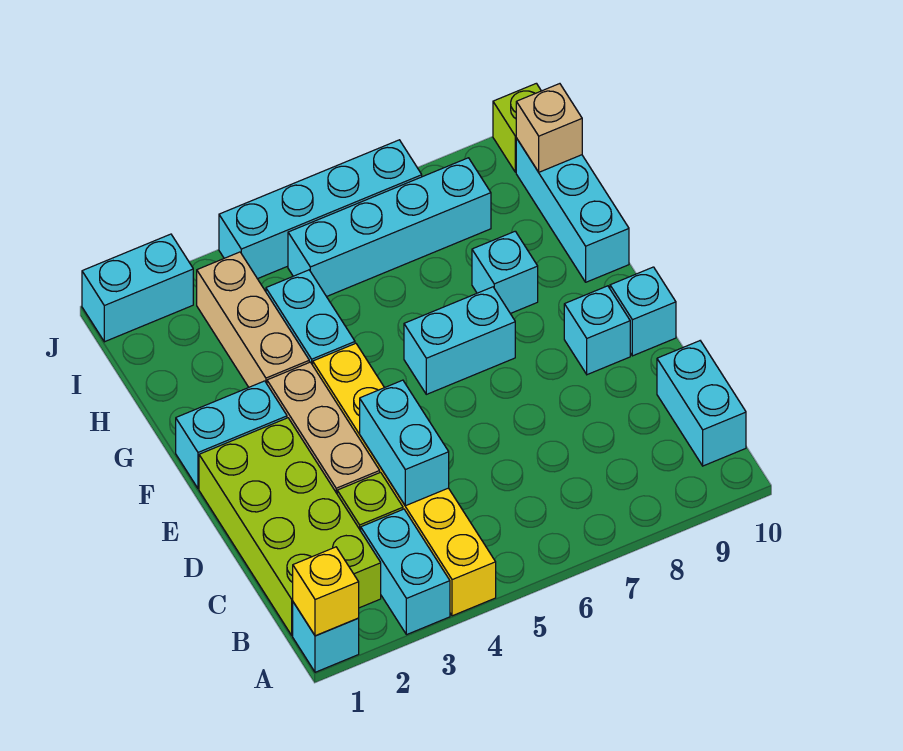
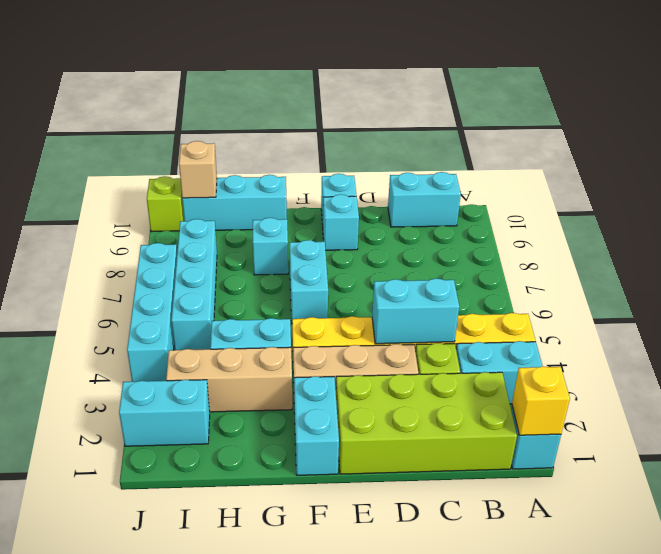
cyan brick J1:J2 level 1 -> cyan brick I2:J2 level 1

